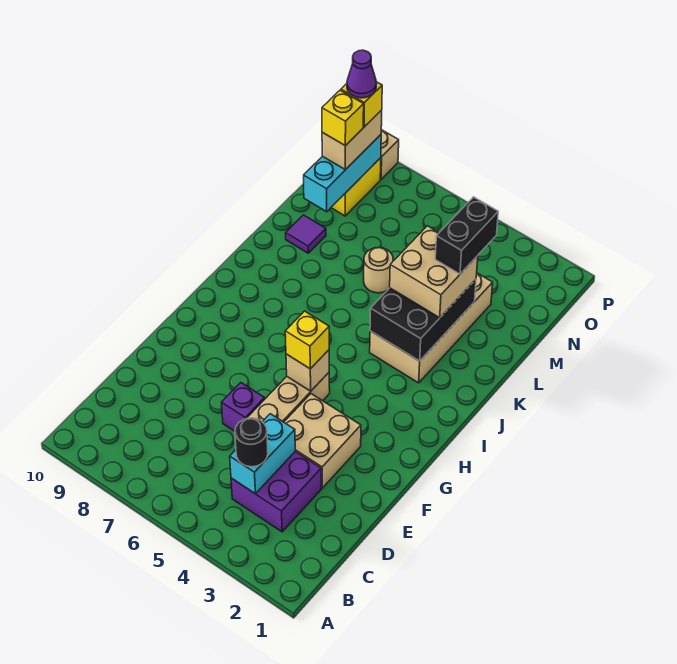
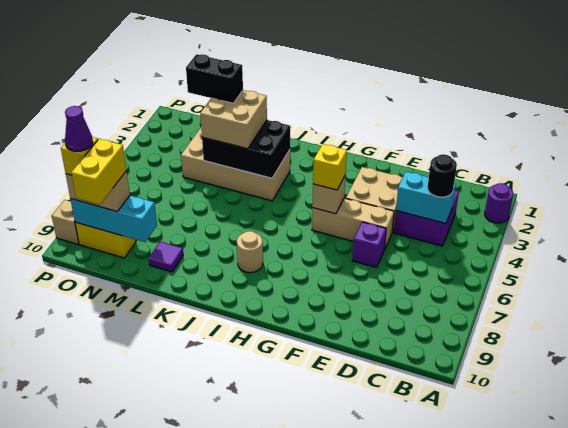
none -> purple round brick A2 level 1
tan round brick L6 level 1 -> tan round brick I8 level 1
yellow brick N9 level 4 -> yellow brick N9:N10 level 4

